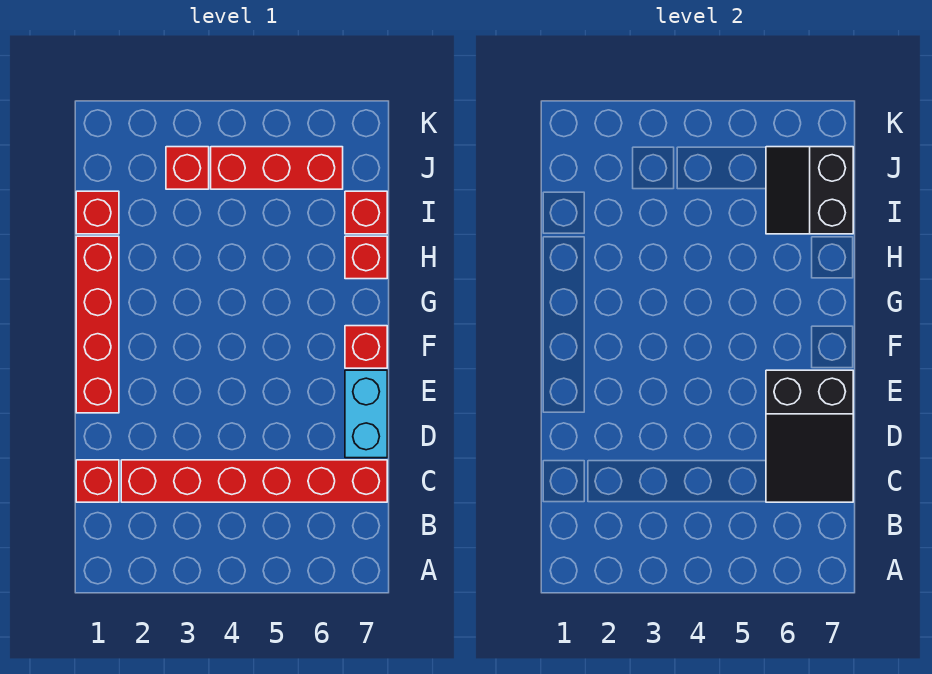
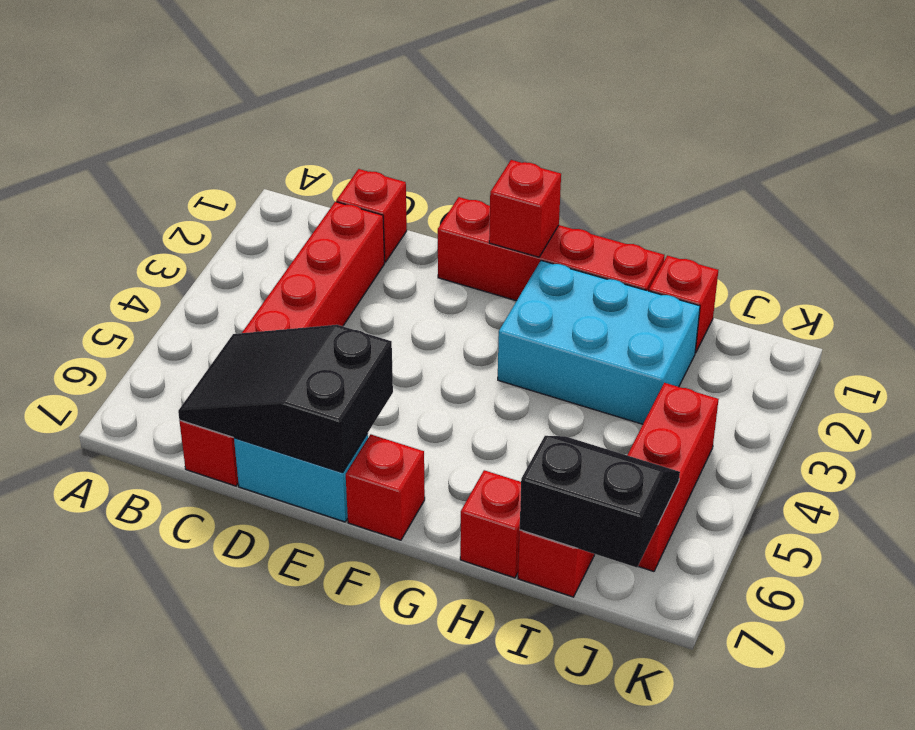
none -> cyan brick G2:I3 level 1
red brick J3 level 1 -> red brick F1 level 2

